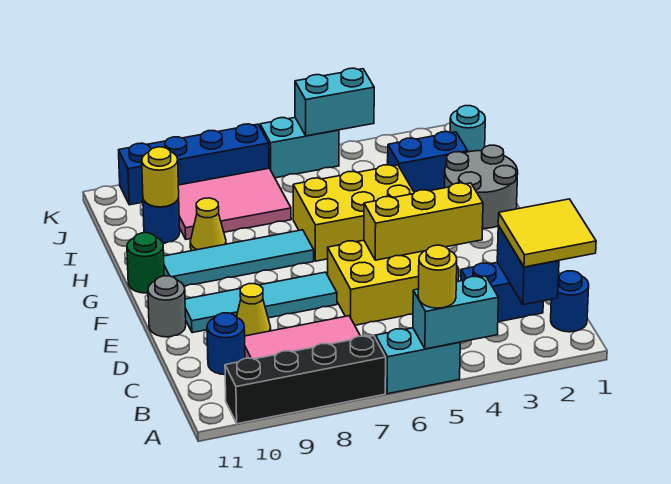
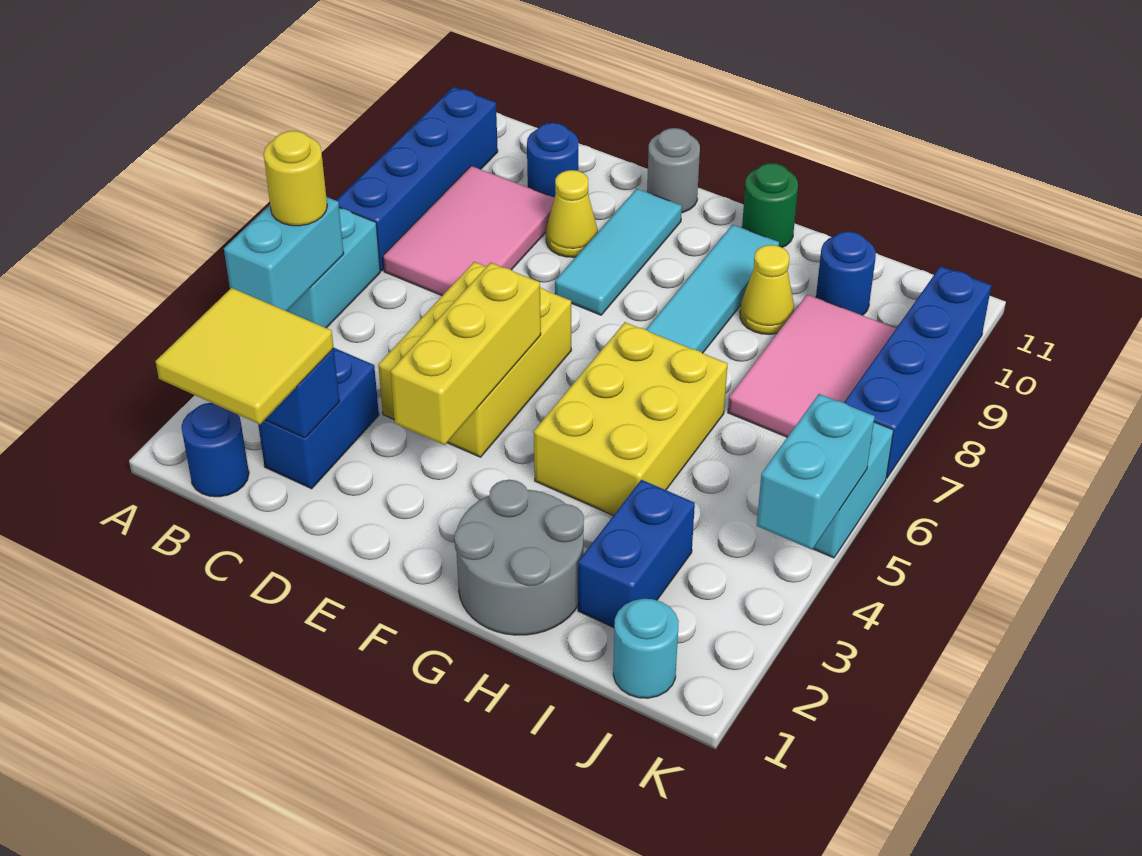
black brick A7:A10 level 1 -> blue brick A7:A10 level 1
cyan tile E7:E10 level 1 -> cyan tile E8:E10 level 1
yellow round brick I10 level 2 -> none

